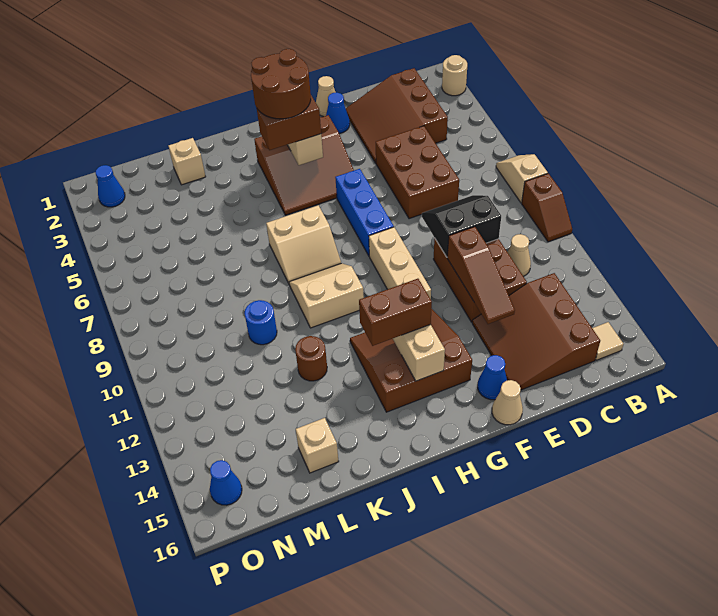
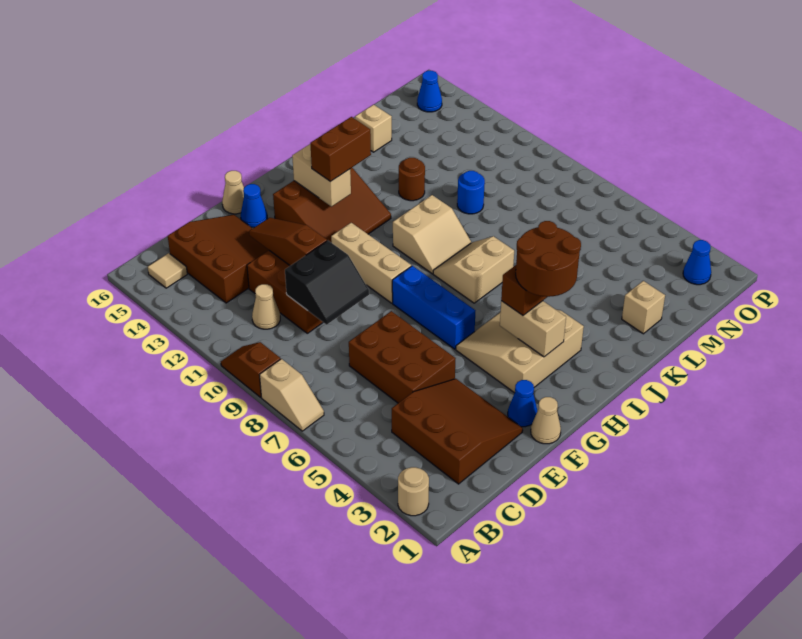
brown slope G3:I5 level 1 top 3 -> tan slope G3:I5 level 1 top 3

